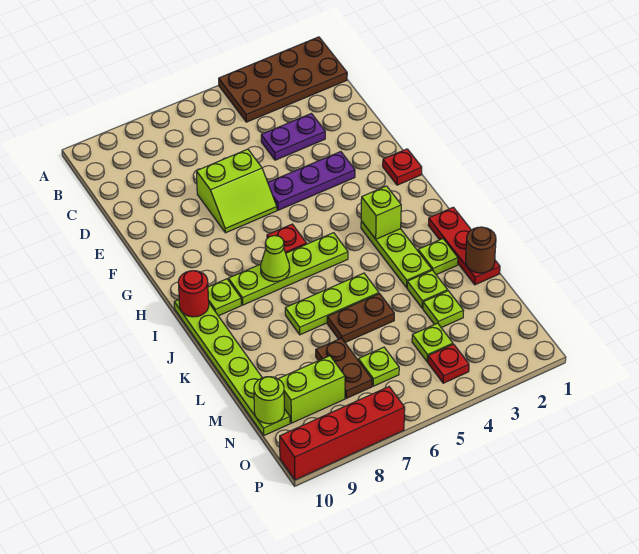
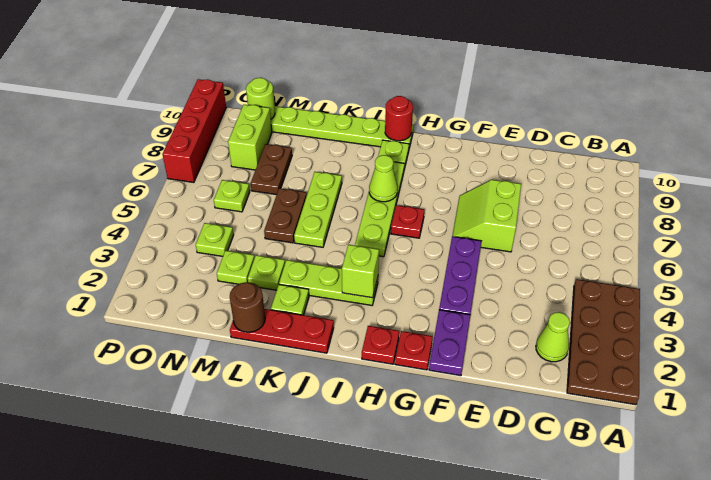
none -> lime cone C2 level 1
purple plate D3:D4 level 1 -> purple plate F1:F2 level 1
brown plate M7:N7 level 1 -> brown plate M7:M8 level 1
red plate O4 level 1 -> red plate H1 level 1

